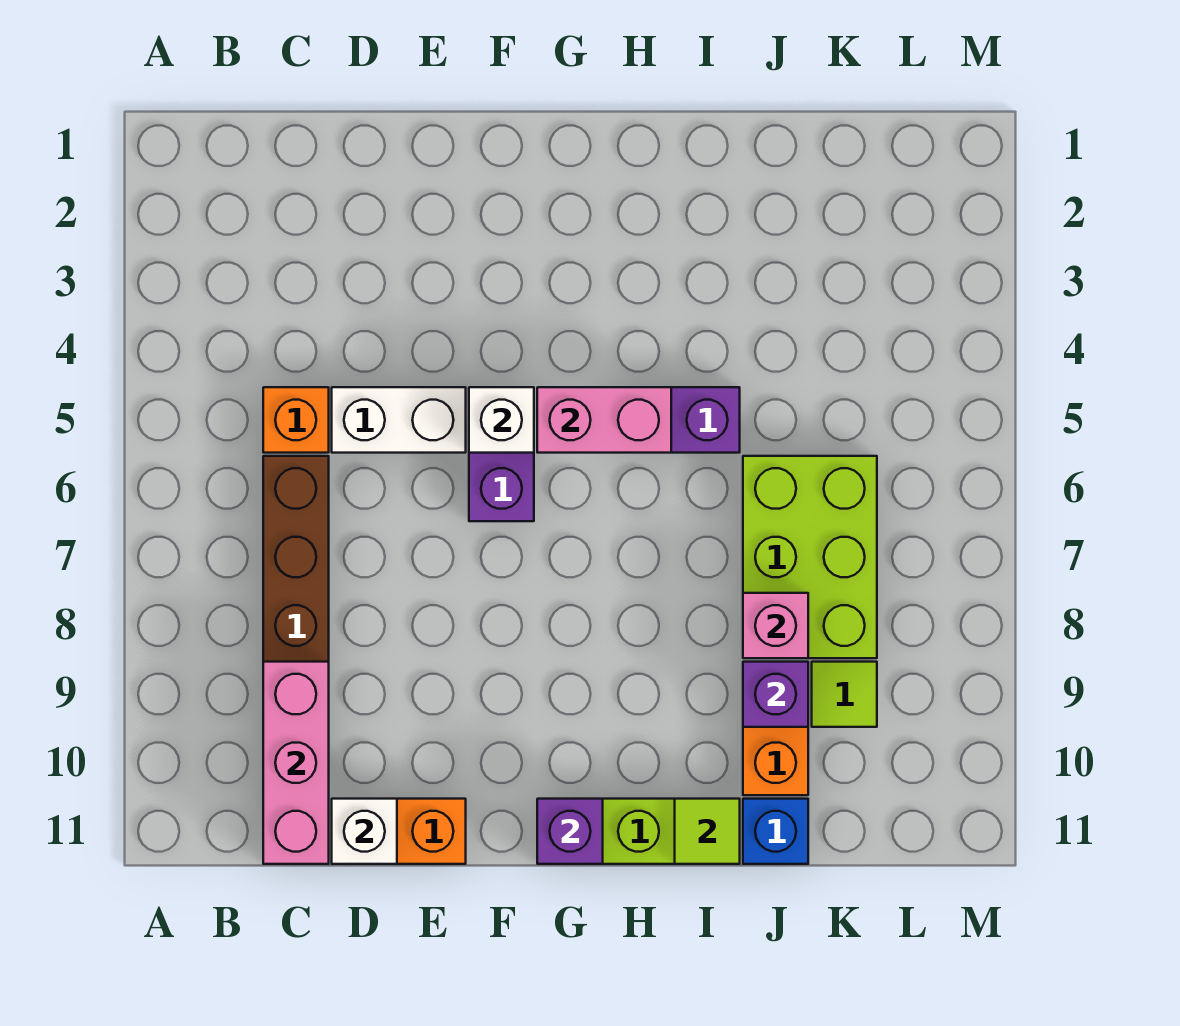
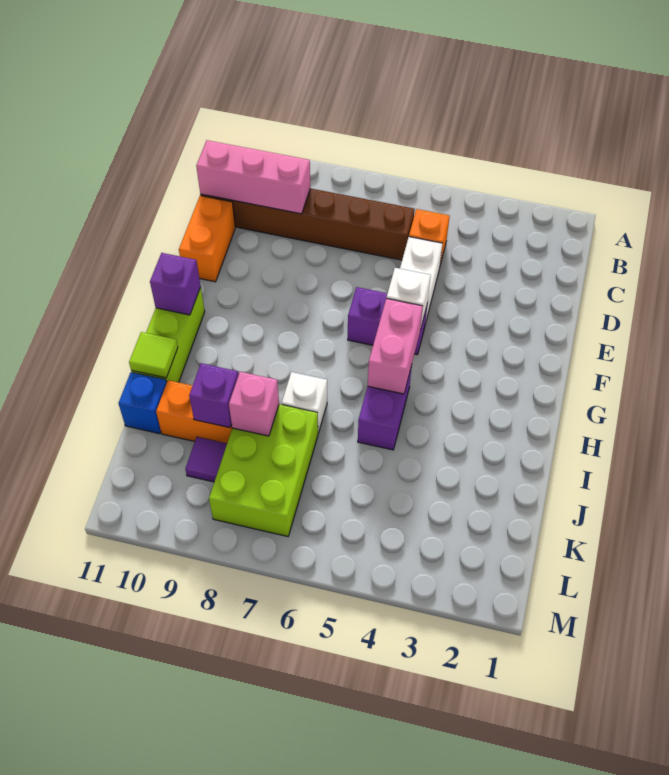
white brick D11 level 2 -> white brick I7 level 1
lime brick J6:K8 level 1 -> lime brick J7:L8 level 1
lime tile K9 level 1 -> purple tile K9 level 1

